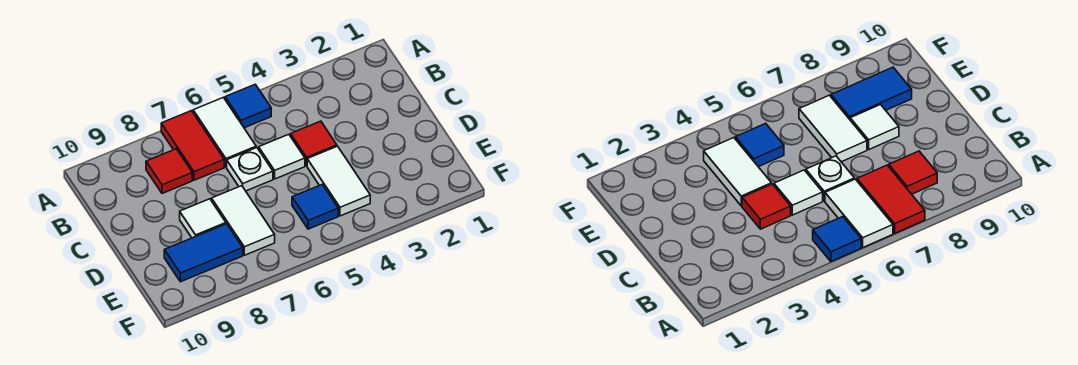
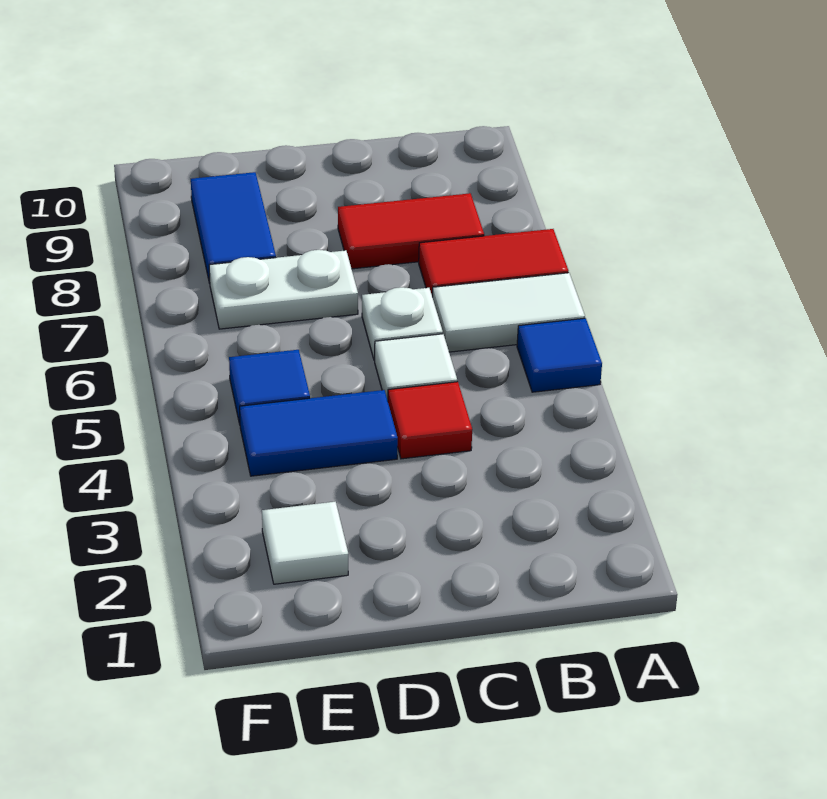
red tile B8 level 1 -> red tile B8:C8 level 1
white tile D4:E4 level 1 -> blue tile D4:E4 level 1
white tile D7:E7 level 1 -> white plate D7:E7 level 1
white tile D8 level 1 -> white tile E2 level 1

